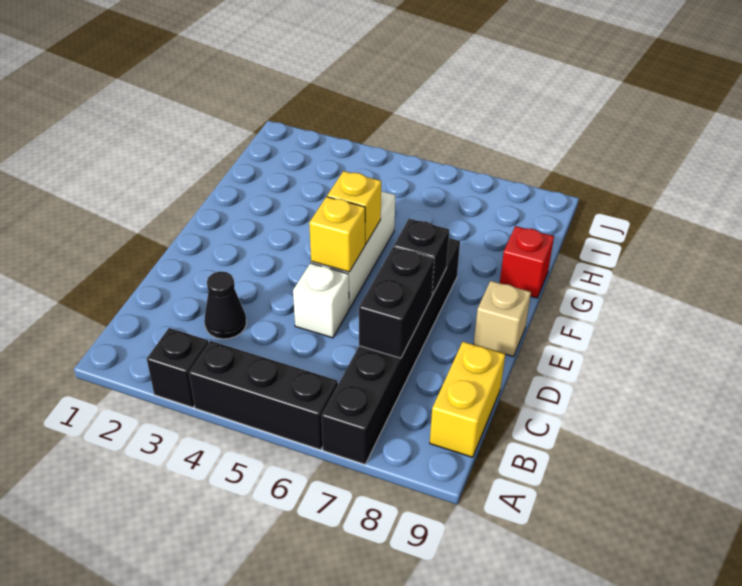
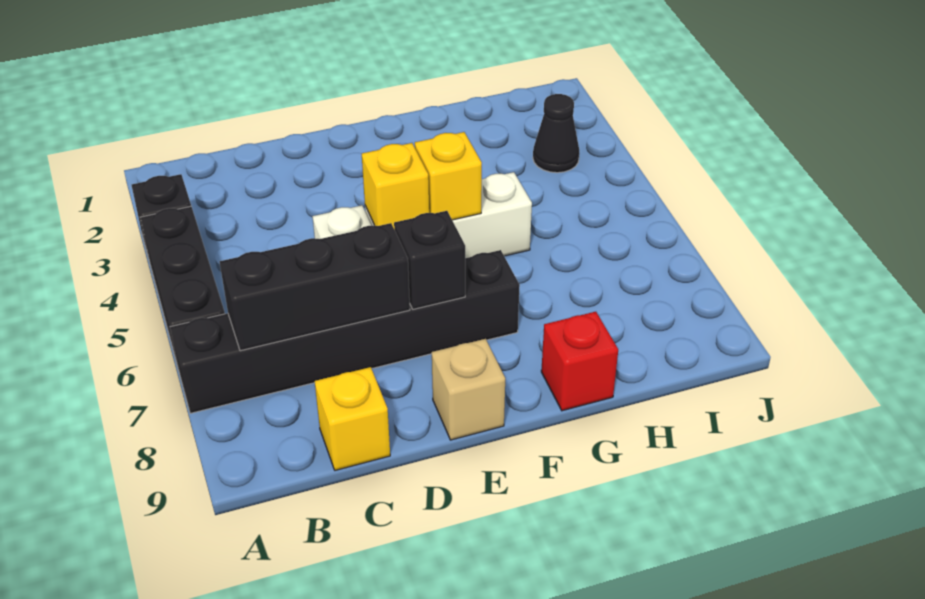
yellow brick B9:C9 level 1 -> yellow brick C9 level 1
black cone C3 level 1 -> black cone I3 level 1
black brick C7:D7 level 2 -> black brick B7:D7 level 2

